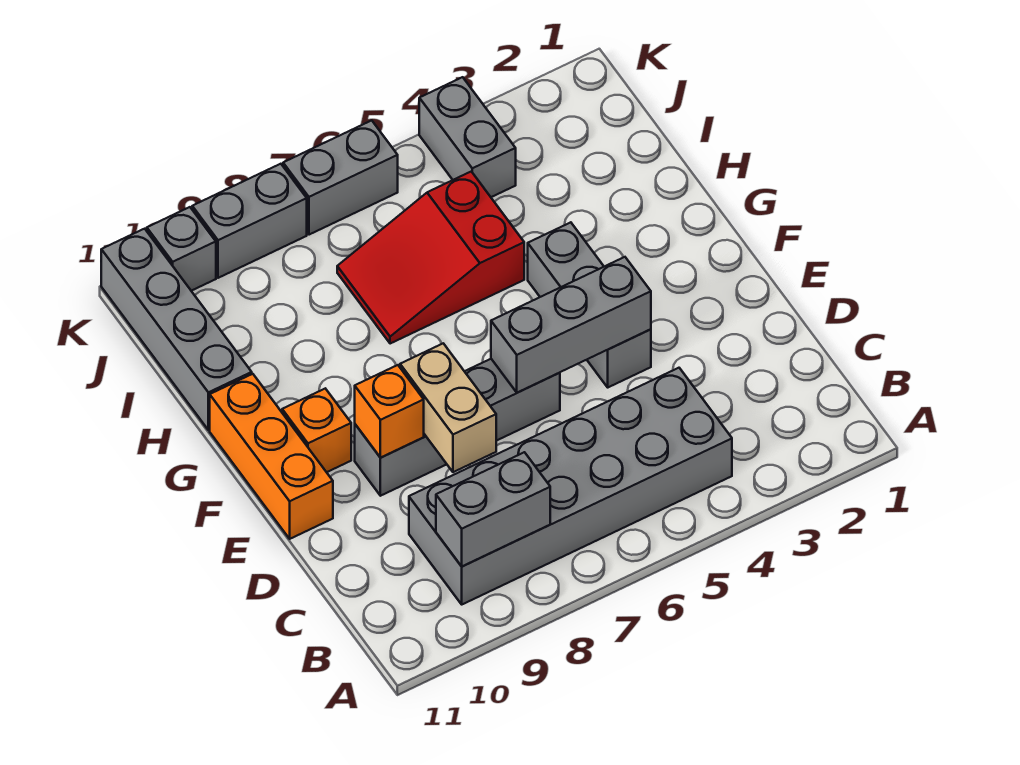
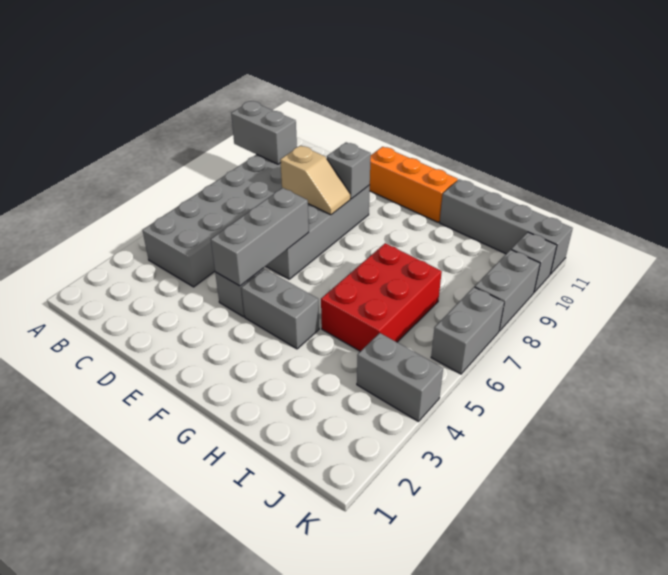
grey brick B8:B9 level 2 -> grey brick A9:B9 level 2
tan brick D8:E8 level 2 -> tan slope D8:E8 level 2 top D
orange brick E9 level 2 -> grey brick E9 level 2
orange brick F10 level 1 -> none
red slope H5:I7 level 1 top 5 -> red brick H5:I7 level 1

